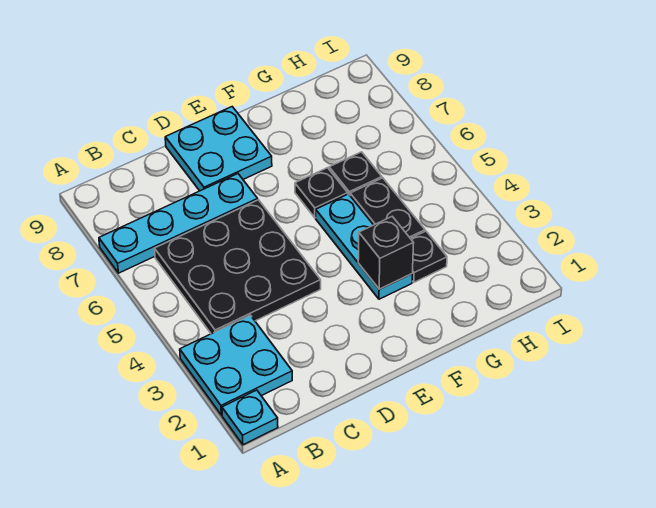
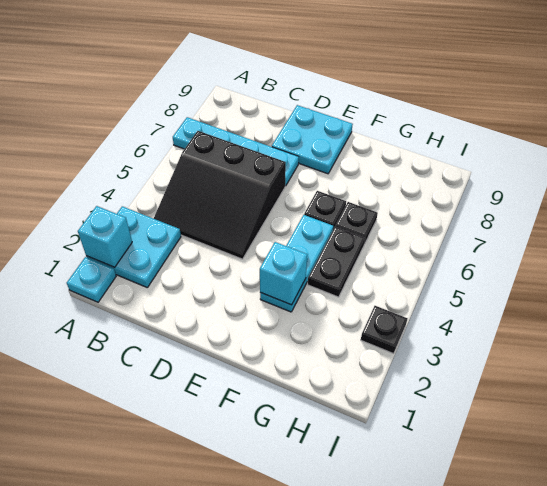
none -> cyan brick A2 level 2
black plate B4:D6 level 1 -> black slope B4:D6 level 1 top 6
black brick F3 level 2 -> cyan brick F3 level 2
black plate G3 level 1 -> black plate I3 level 1

